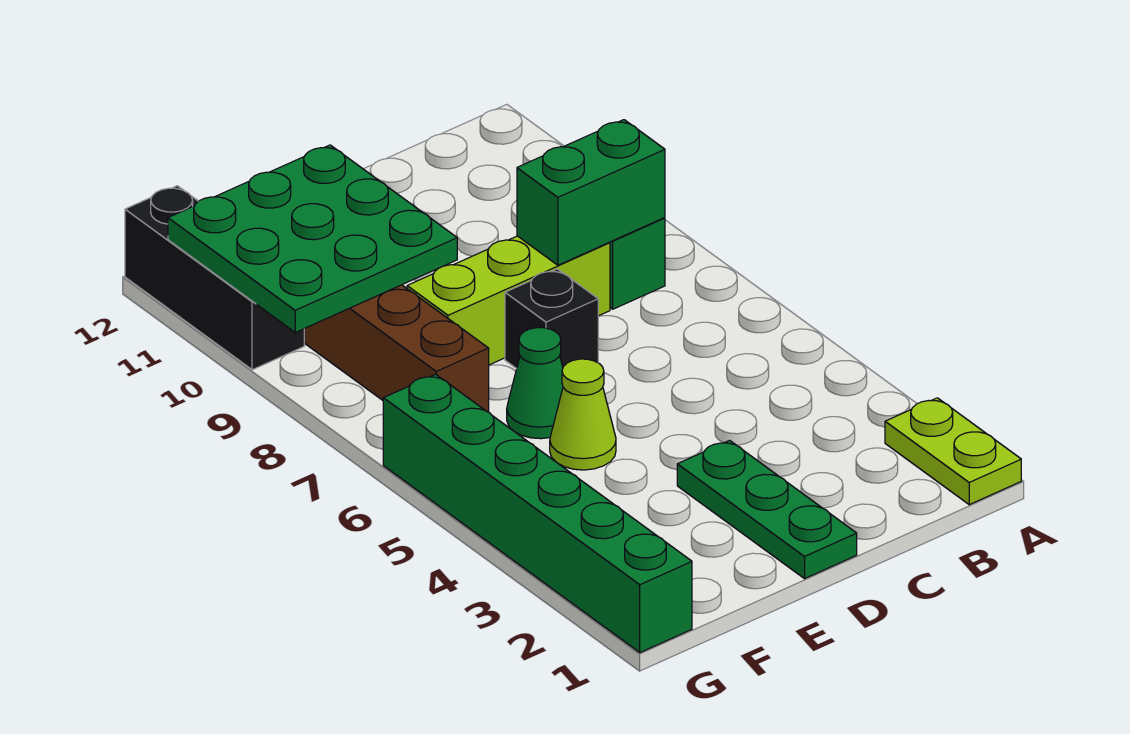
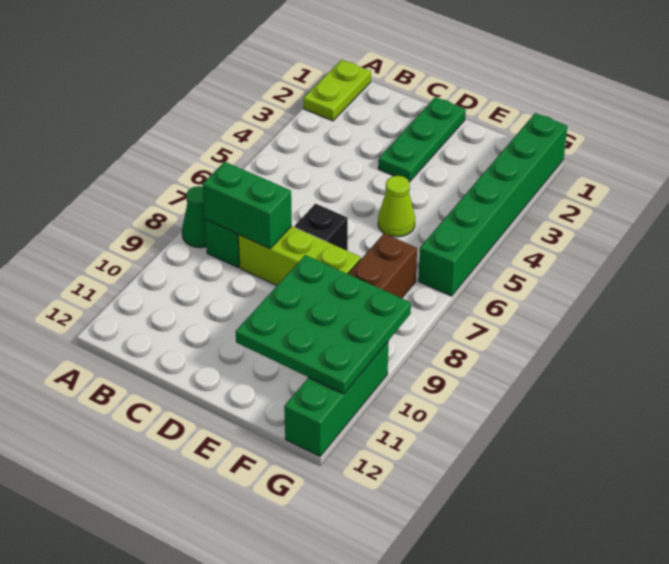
green cone E6 level 1 -> green cone A8 level 1
black brick G10:G12 level 1 -> green brick G10:G12 level 1

